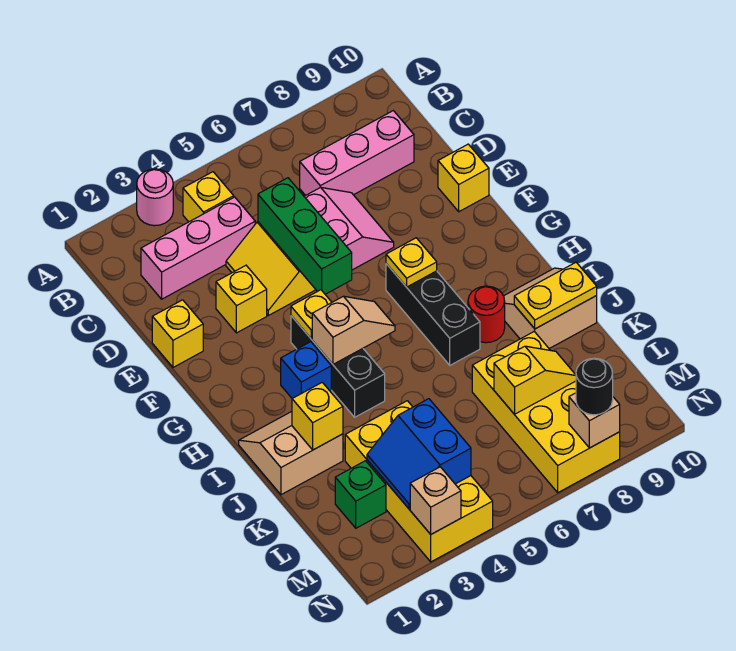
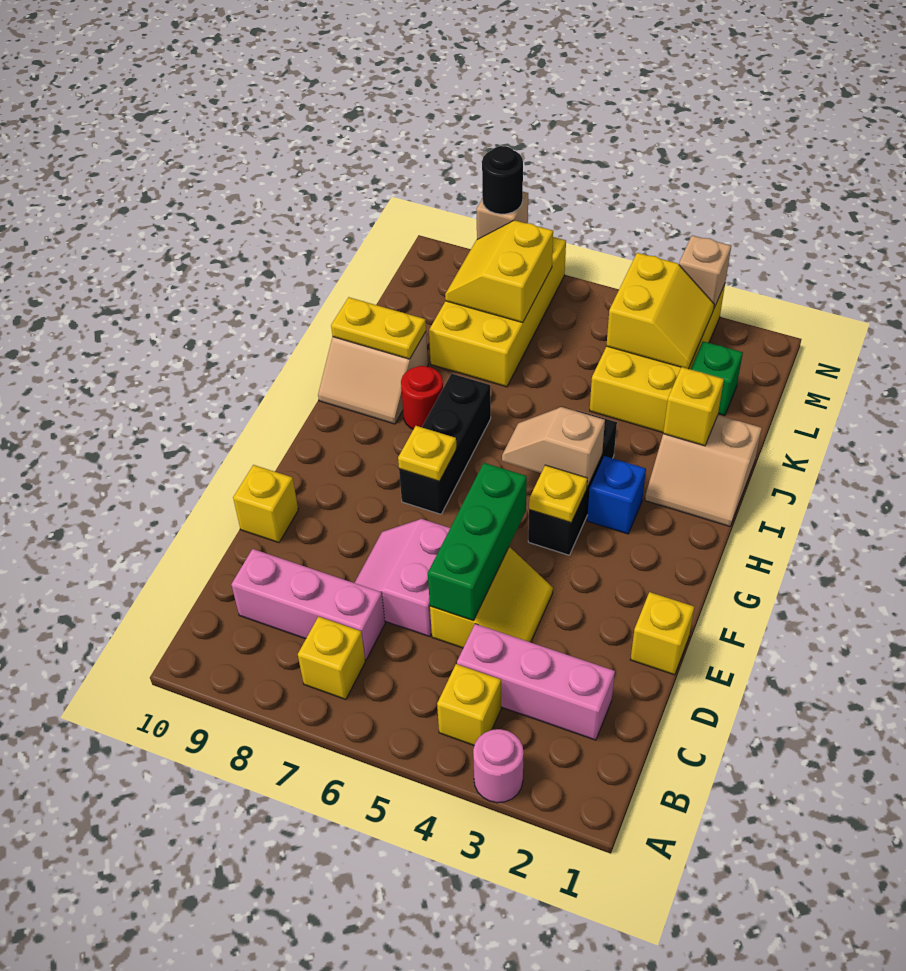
yellow brick E3 level 1 -> yellow brick B7 level 1
blue slope L3:M4 level 2 top 4 -> yellow slope L3:M4 level 2 top 4
yellow slope L7:L8 level 2 top 7 -> yellow slope L7:M8 level 2 top 7

